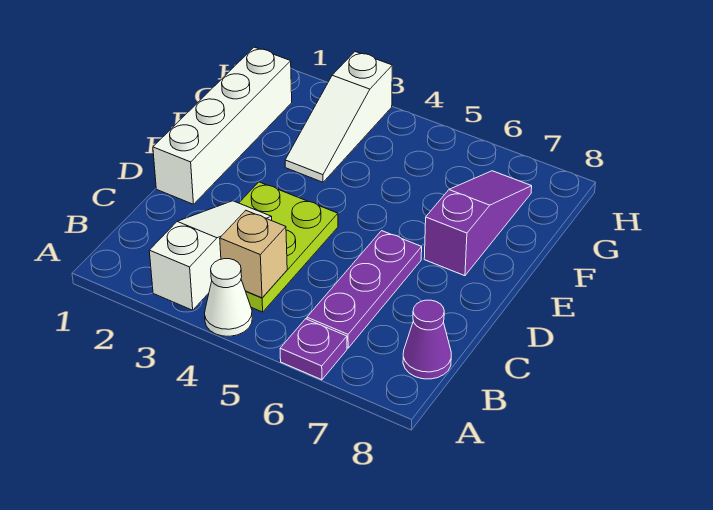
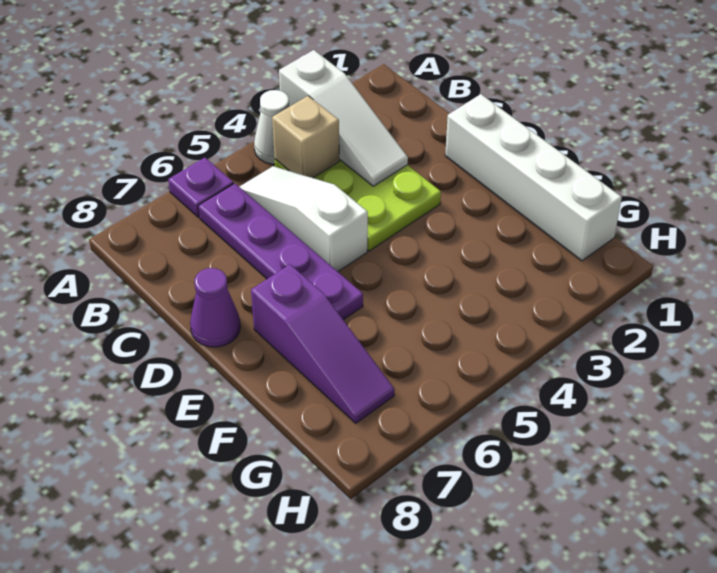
purple plate B6:D6 level 1 -> purple plate B6:E6 level 1
purple cone B8 level 1 -> purple cone D8 level 1
white slope F3:H3 level 1 top H -> white slope B5:D5 level 1 top D

